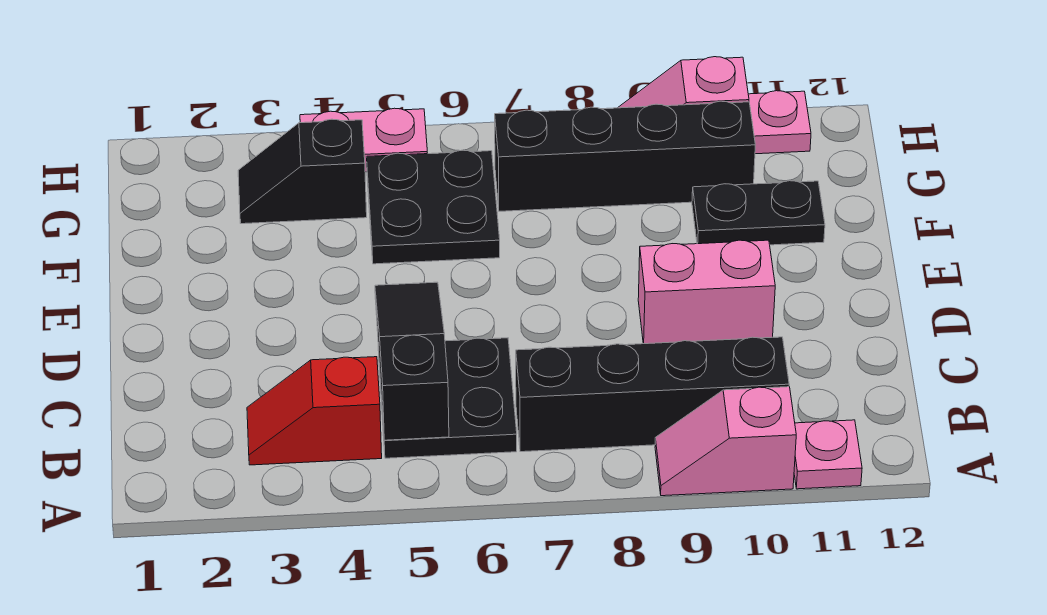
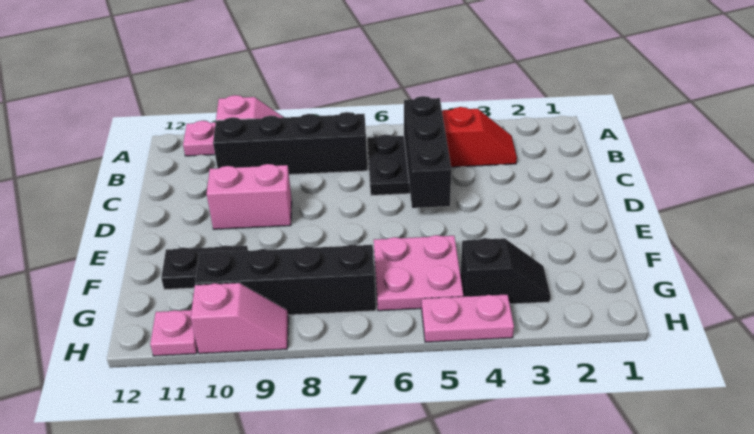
black slope B5:D5 level 2 top B -> black brick B5:D5 level 2
black plate F5:G6 level 1 -> pink plate F5:G6 level 1

